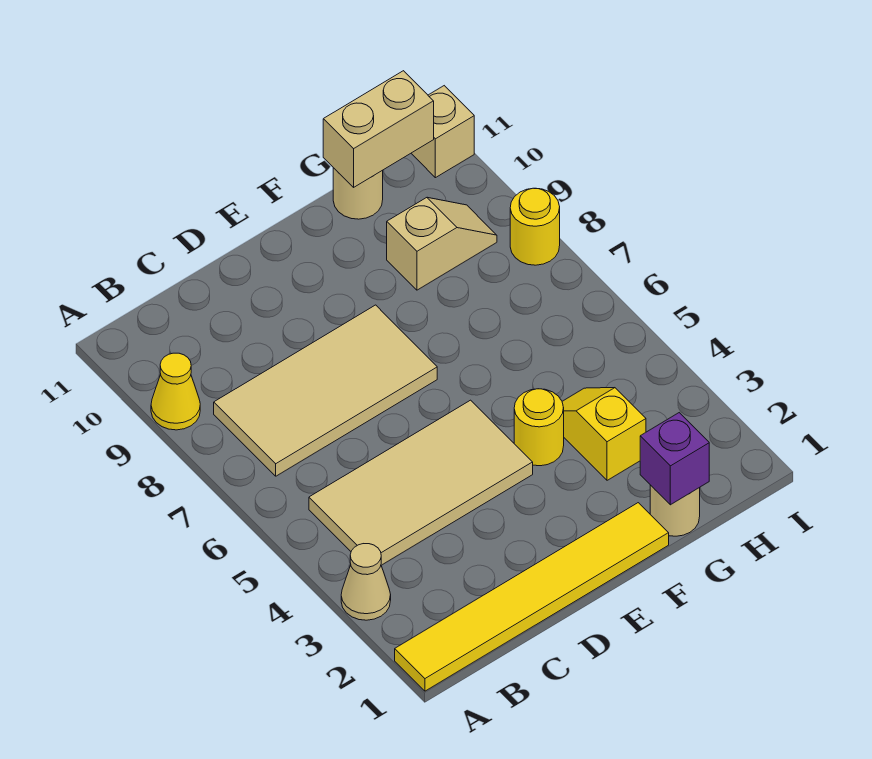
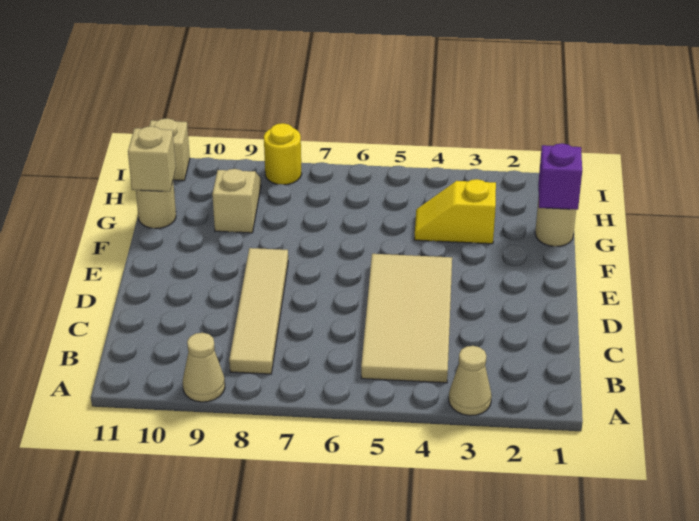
yellow tile A1:F1 level 1 -> none
yellow cone A9 level 1 -> tan cone A9 level 1
tan tile B7:E8 level 1 -> tan tile B8:E8 level 1
yellow round brick F4 level 1 -> none
tan brick G11:H11 level 2 -> tan brick G11 level 2

